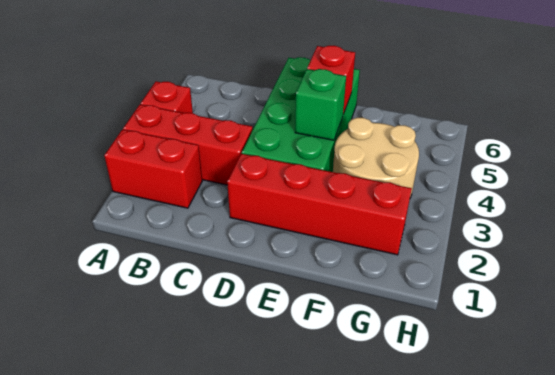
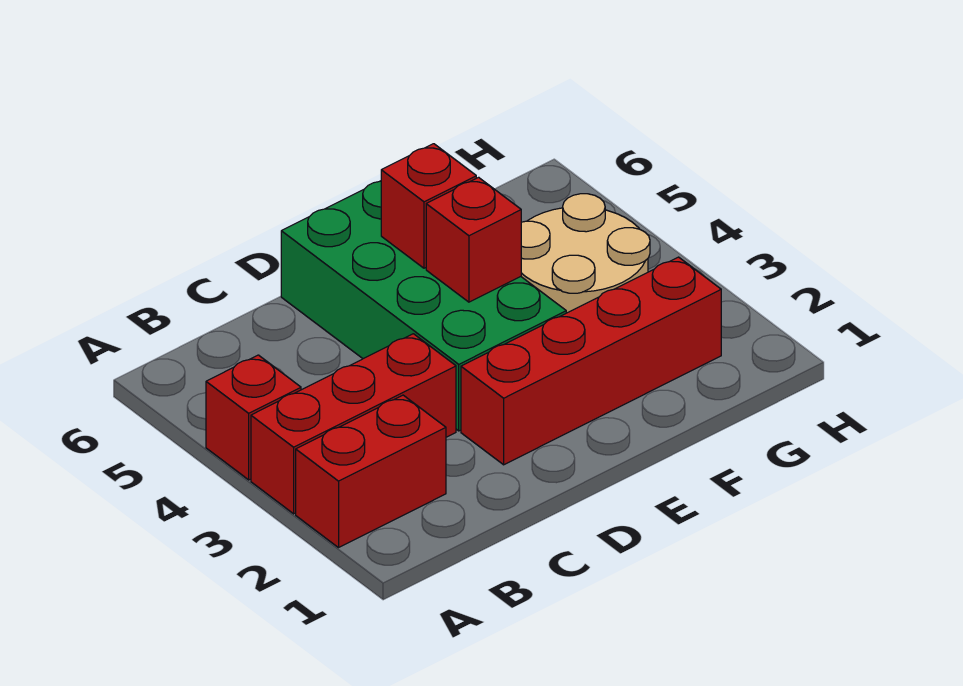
green brick E4 level 2 -> red brick E4 level 2

